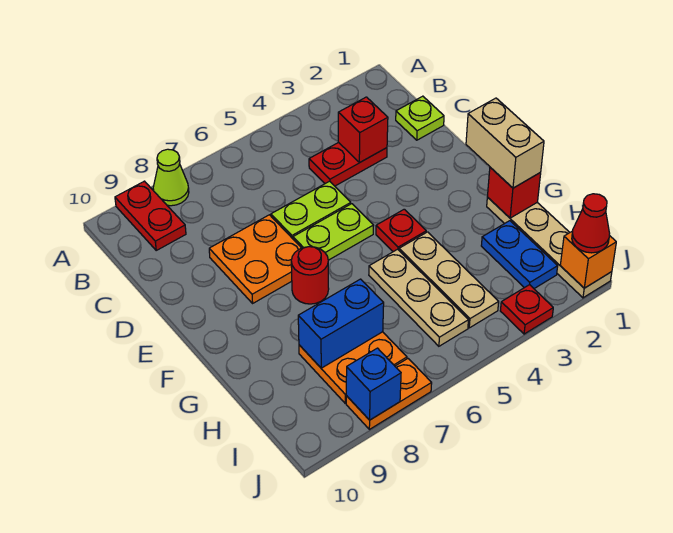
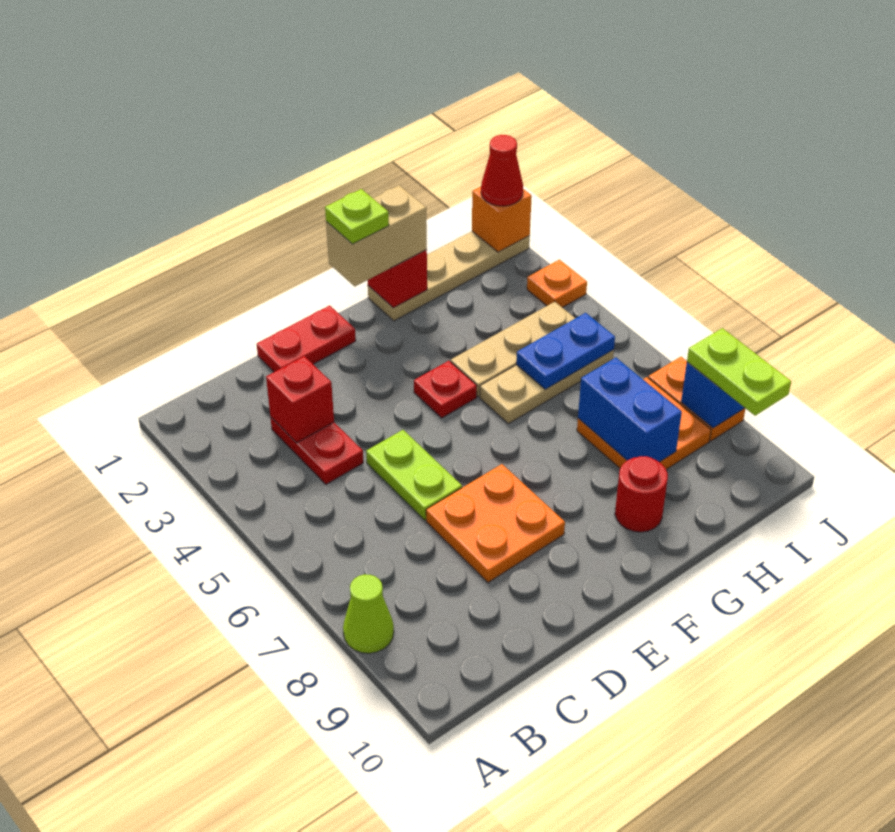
red plate A9:B9 level 1 -> red plate D1:E1 level 1
lime plate C1 level 1 -> lime plate F1 level 4
lime plate E5:E6 level 1 -> lime plate J8:J9 level 3
red round brick F7 level 1 -> red round brick G9 level 1
blue plate H2:I2 level 1 -> blue plate H5:I5 level 2
red plate J3 level 1 -> orange plate J3 level 1

